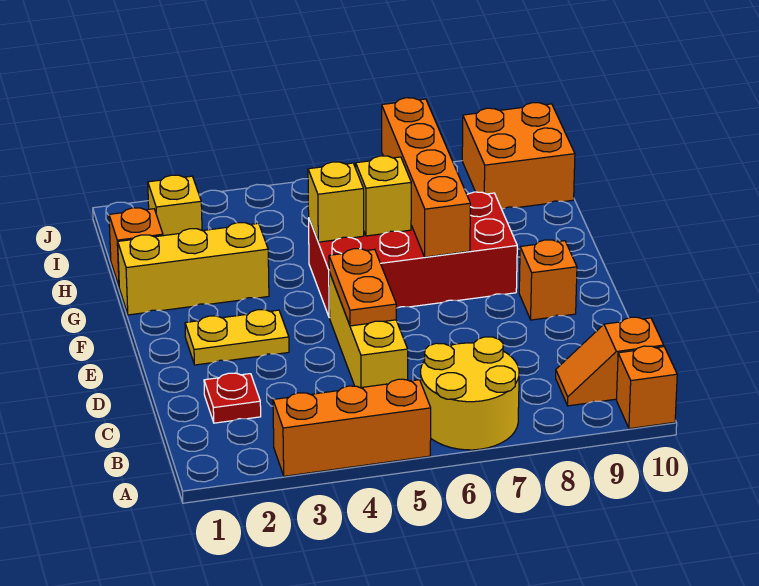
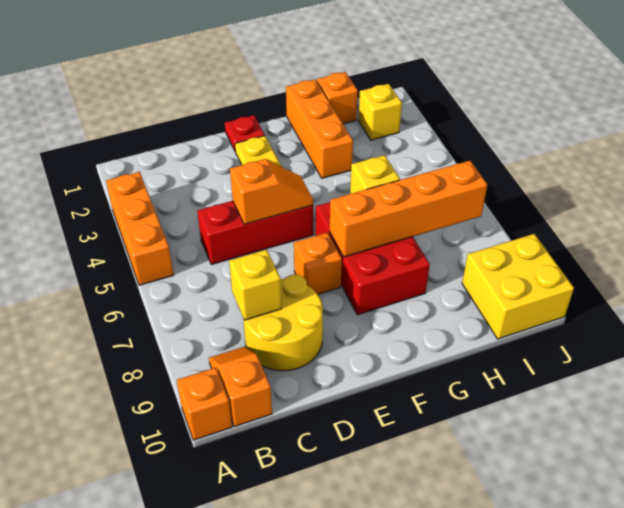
yellow round brick A6:B7 level 1 -> yellow round brick C8:D9 level 1
red plate C2 level 1 -> red plate E1 level 1
yellow brick C5:E5 level 1 -> red brick C5:E5 level 1
orange plate D5:E5 level 2 -> orange slope D5:E5 level 2 top D
orange brick E9 level 1 -> orange brick E7 level 1
red brick F5:G8 level 1 -> red brick F6:G8 level 1
yellow brick G1:G3 level 1 -> orange brick G1:G3 level 1
yellow brick G5 level 2 -> yellow brick C8 level 2
orange brick I9:J10 level 1 -> yellow brick I9:J10 level 1

